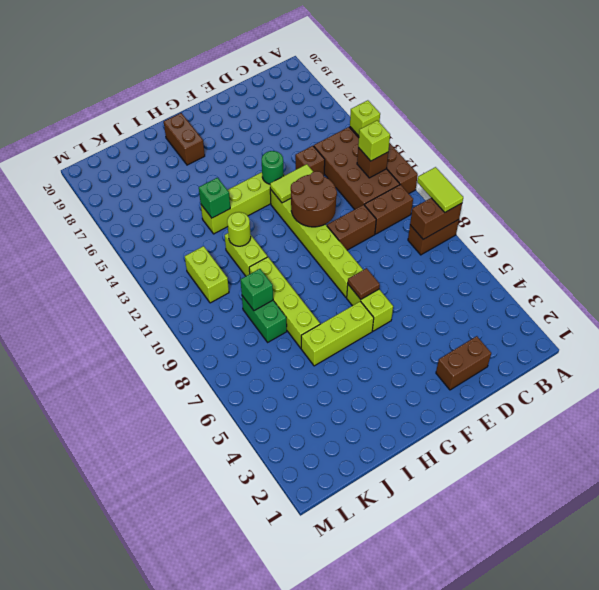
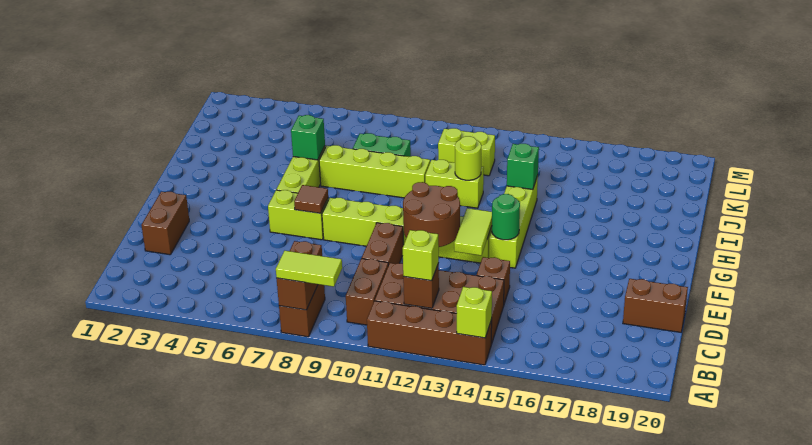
brown brick H18:H19 level 1 -> brown brick D19:D20 level 1
green brick J9 level 2 -> green brick I6 level 2

